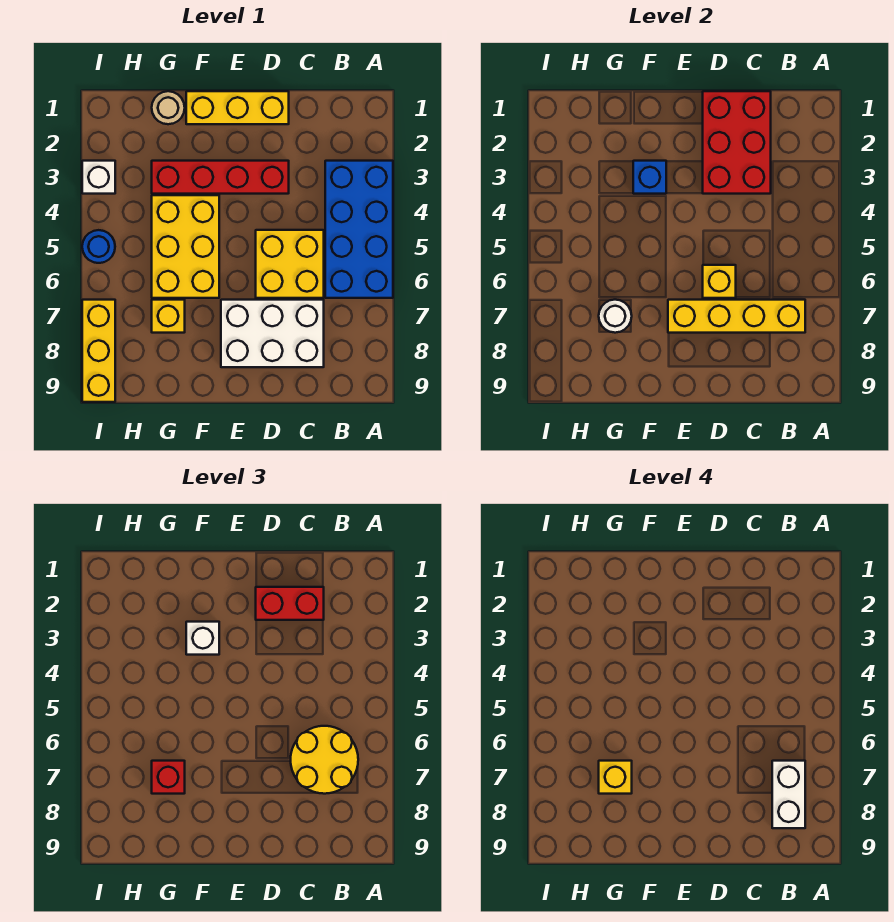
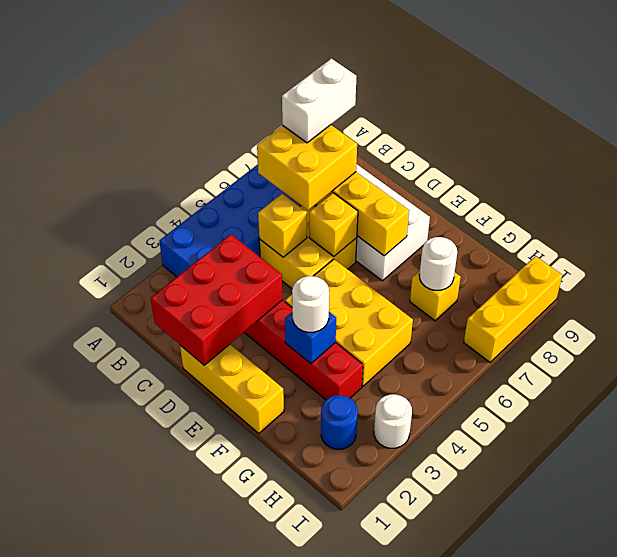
yellow round brick B6:C7 level 3 -> yellow brick B6:C7 level 3
red brick C2:D2 level 3 -> none
white brick F3 level 3 -> white round brick F3 level 3
yellow brick F4:G6 level 1 -> yellow brick E4:G5 level 1
tan round brick G1 level 1 -> none
red brick G7 level 3 -> none
yellow brick G7 level 4 -> yellow brick C5 level 2
white brick I3 level 1 -> white round brick I3 level 1
blue round brick I5 level 1 -> blue round brick H2 level 1

